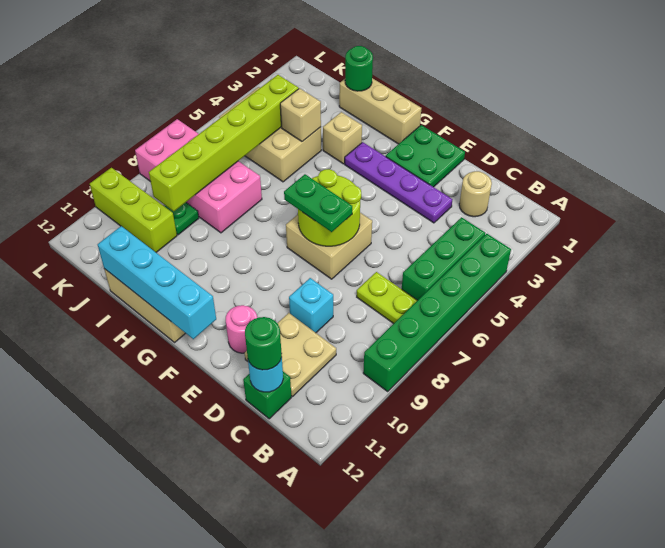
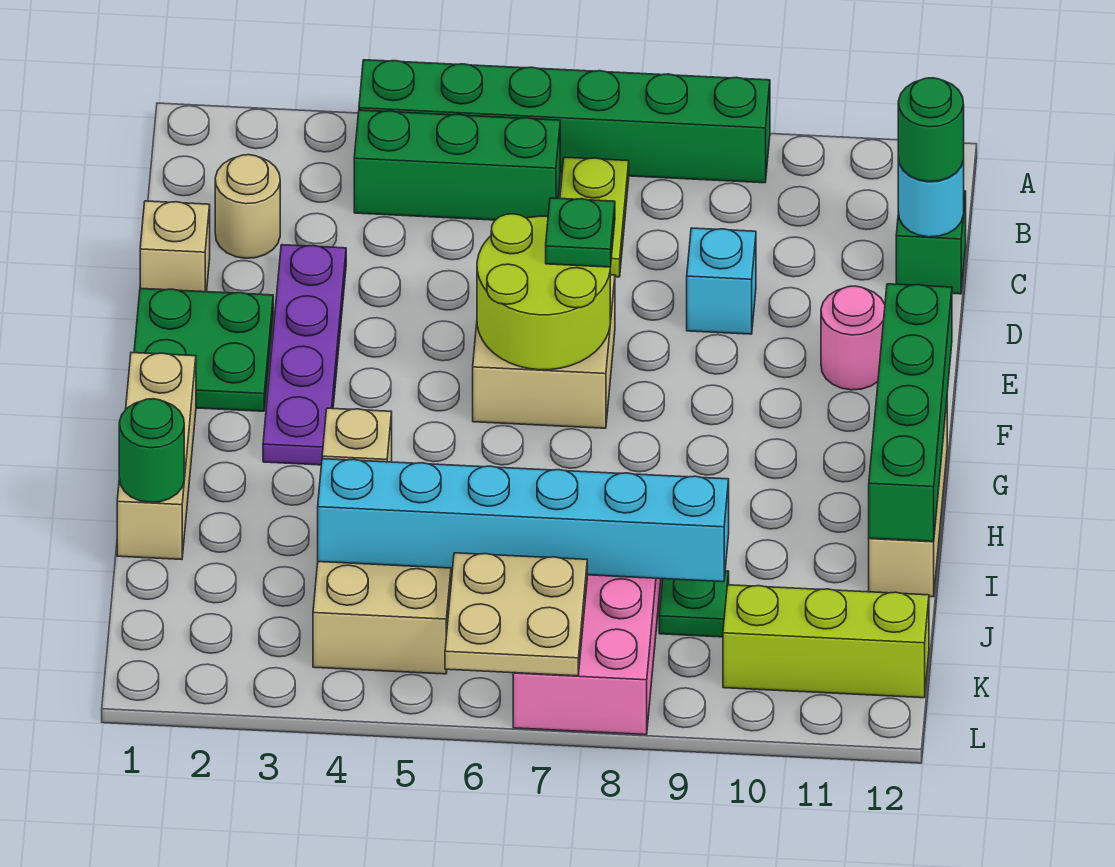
tan plate C10:D11 level 1 -> tan plate K6:L7 level 2
green plate E7:F7 level 3 -> green plate E7 level 3
cyan brick F12:I12 level 2 -> green brick F12:I12 level 2
tan brick H3 level 1 -> tan brick D1 level 1
lime brick J4:J9 level 2 -> cyan brick J4:J9 level 2
lime brick J10:L10 level 1 -> lime brick K10:K12 level 1

